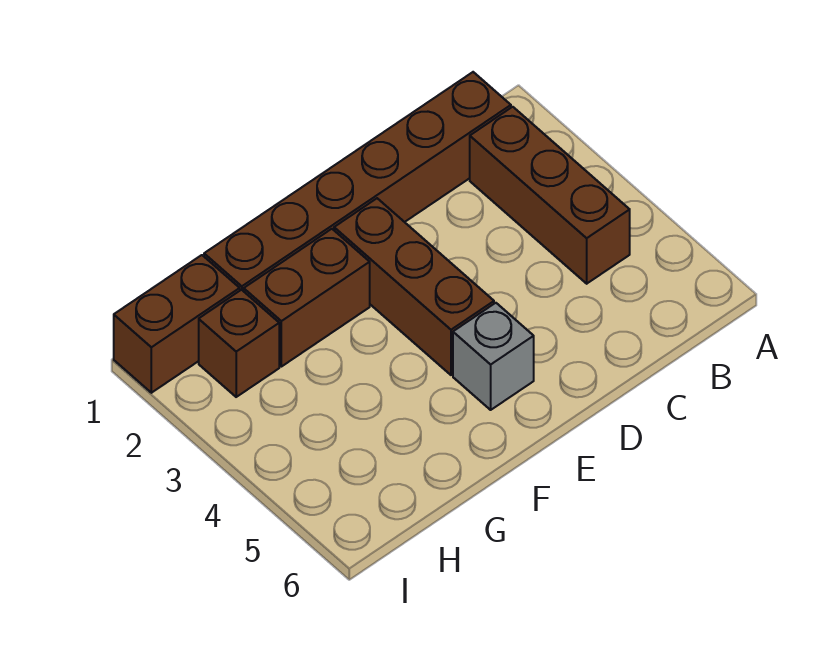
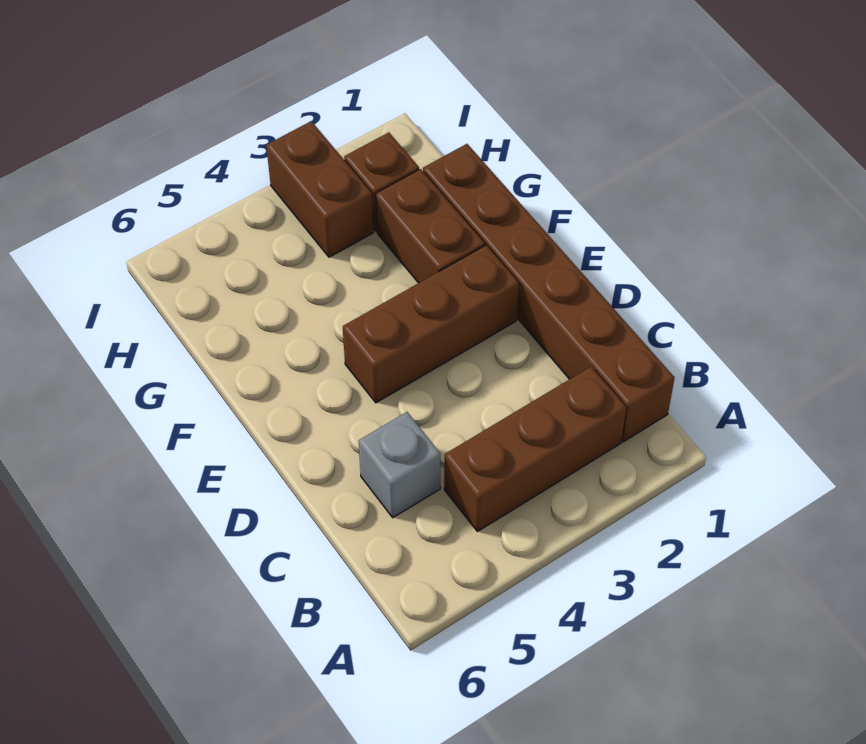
grey brick E5 level 1 -> grey brick C5 level 1
brown brick H1:I1 level 1 -> brown brick H3:I3 level 1

